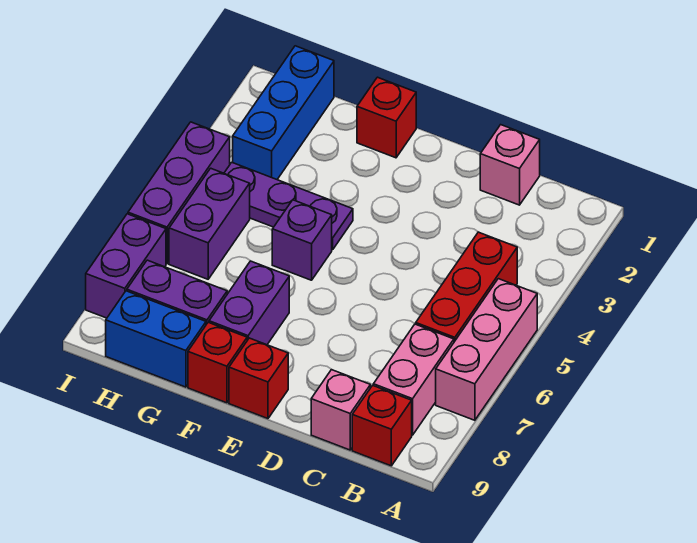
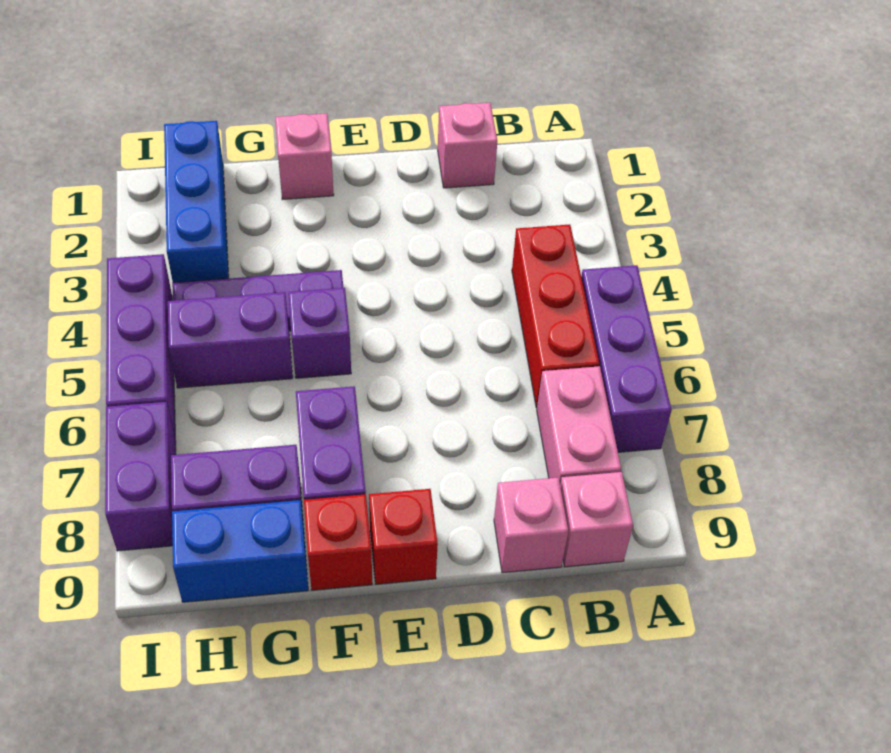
pink brick A5:A7 level 1 -> purple brick A5:A7 level 1
red brick B9 level 1 -> pink brick B9 level 1
red brick F1 level 1 -> pink brick F1 level 1
purple brick H5:H6 level 1 -> purple brick G5:H5 level 1

